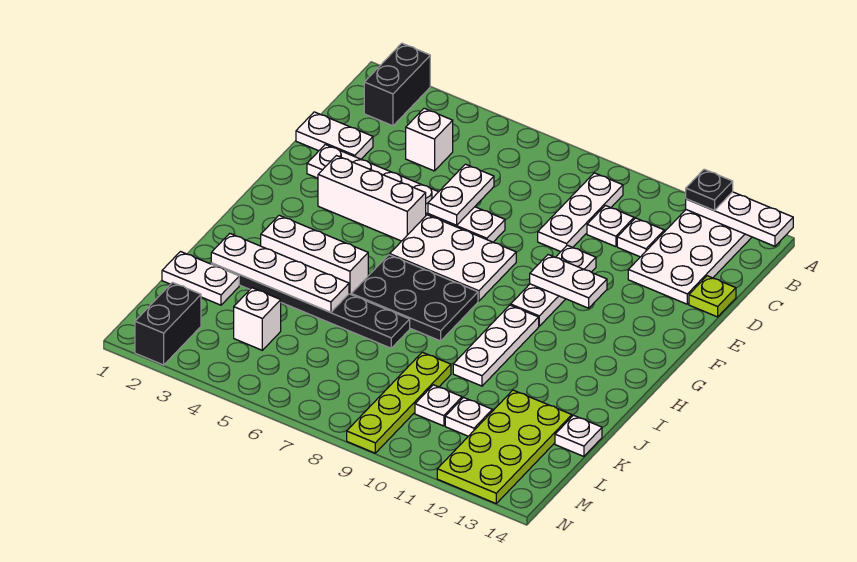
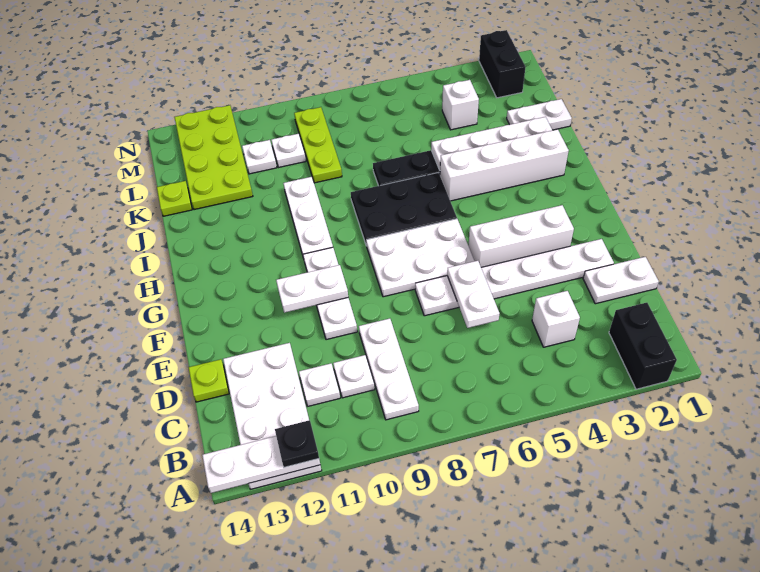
white brick I3:I5 level 1 -> white brick I2:I5 level 1
lime plate K9:N9 level 1 -> lime plate K9:M9 level 1
white plate K14 level 1 -> lime plate K14 level 1

